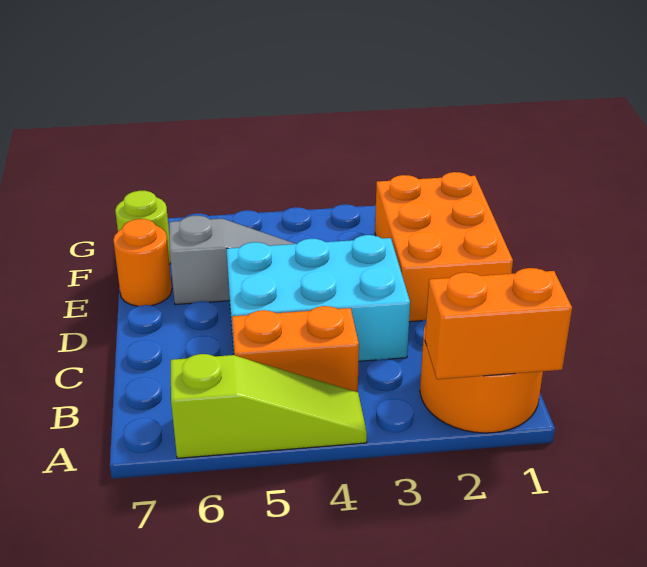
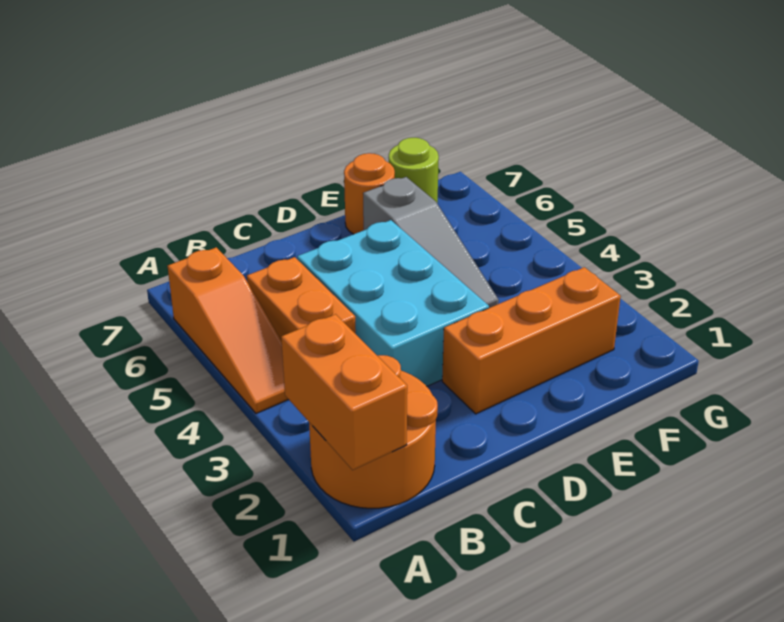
lime slope A4:A6 level 1 top 6 -> orange slope A4:A6 level 1 top 6
orange brick D1:F2 level 1 -> orange brick D2:F2 level 1

